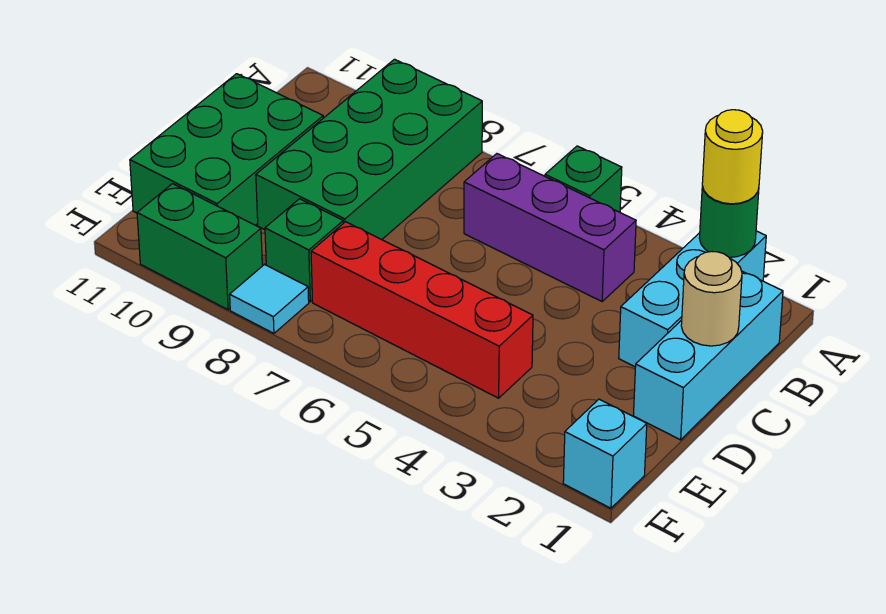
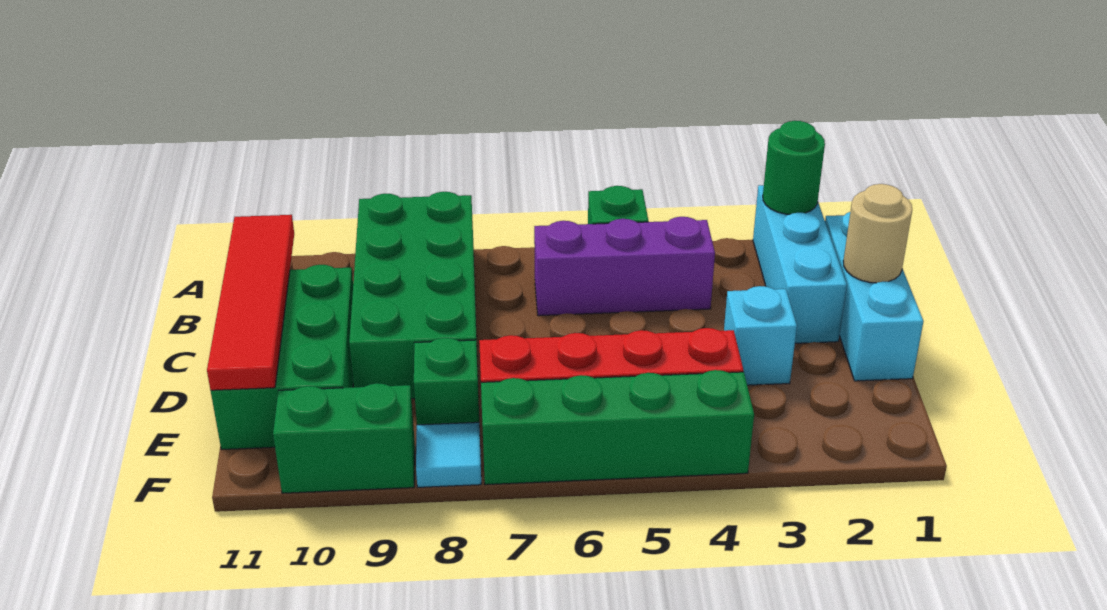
yellow round brick A2 level 3 -> none
none -> red tile B11:E11 level 2
cyan brick F1 level 1 -> cyan brick D3 level 1
none -> green brick F4:F7 level 1

